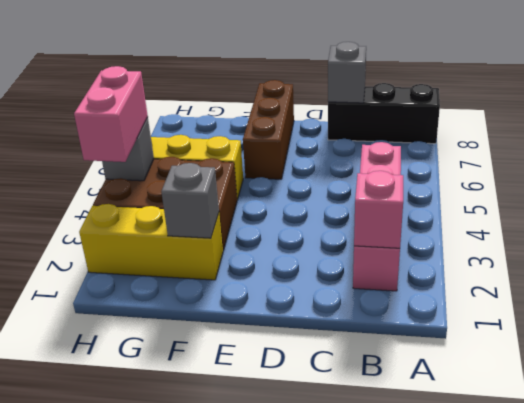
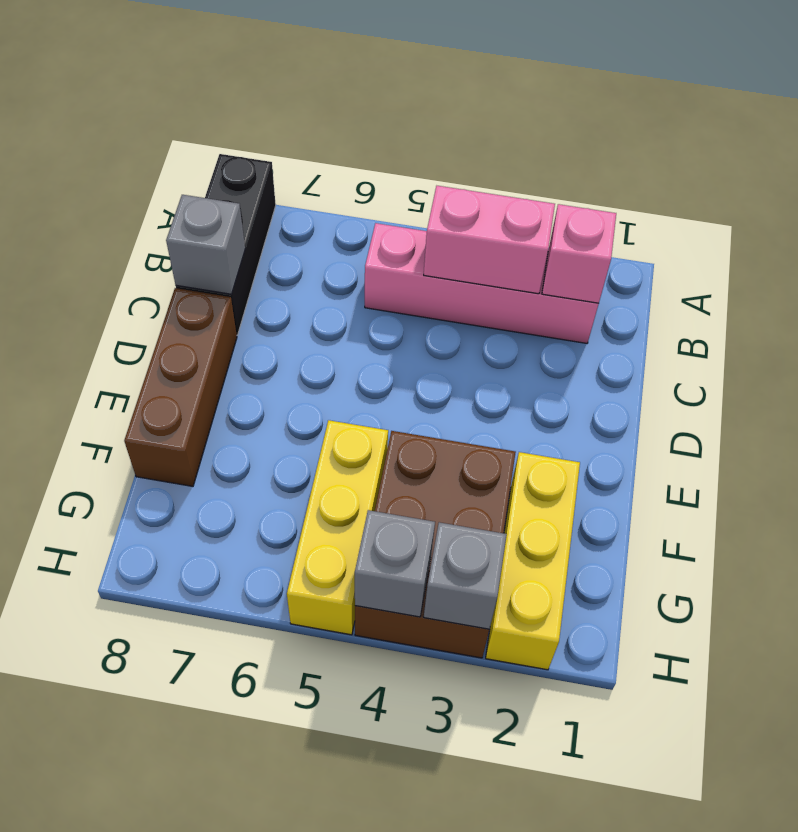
brown brick E6:E8 level 1 -> brown brick D8:F8 level 1
grey brick F2 level 2 -> grey brick H3 level 2
pink brick H3:H4 level 3 -> pink brick B3:B4 level 2

